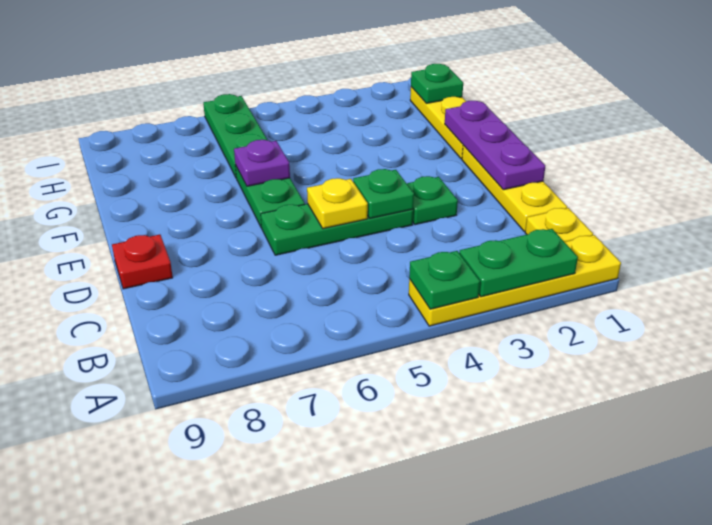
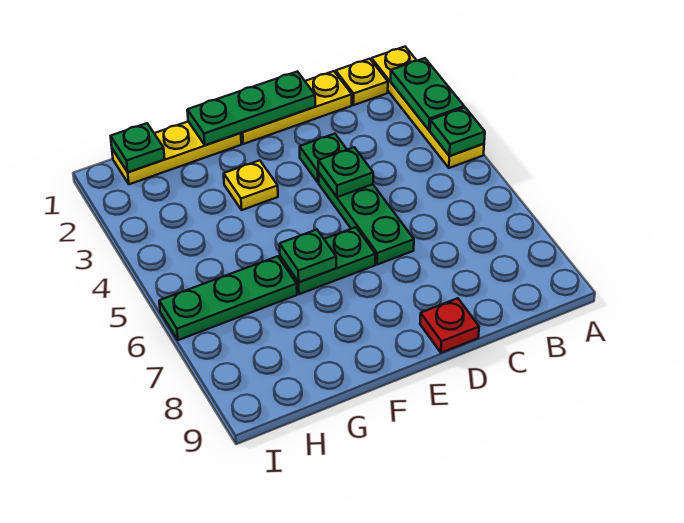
purple plate D1:F1 level 2 -> green plate D1:F1 level 2
yellow plate D5 level 2 -> yellow plate F3 level 1
purple plate F6 level 2 -> green plate F6 level 2

